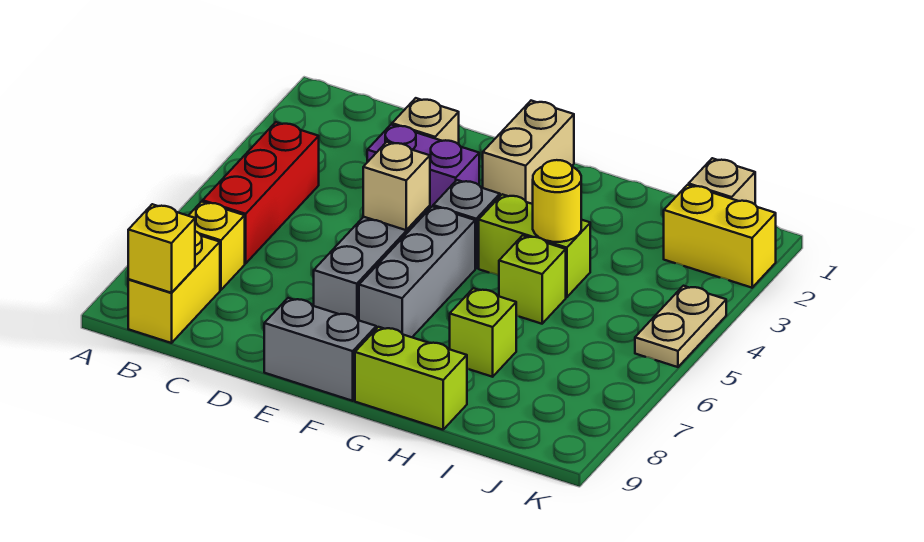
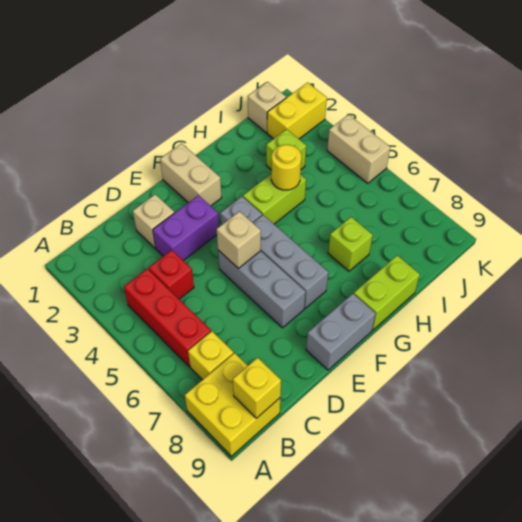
yellow brick B8:B9 level 1 -> yellow brick A8:B9 level 1
none -> red brick C4 level 1
lime brick H5 level 1 -> lime brick I3 level 1
tan plate K4:K5 level 1 -> tan brick K4:K5 level 1

